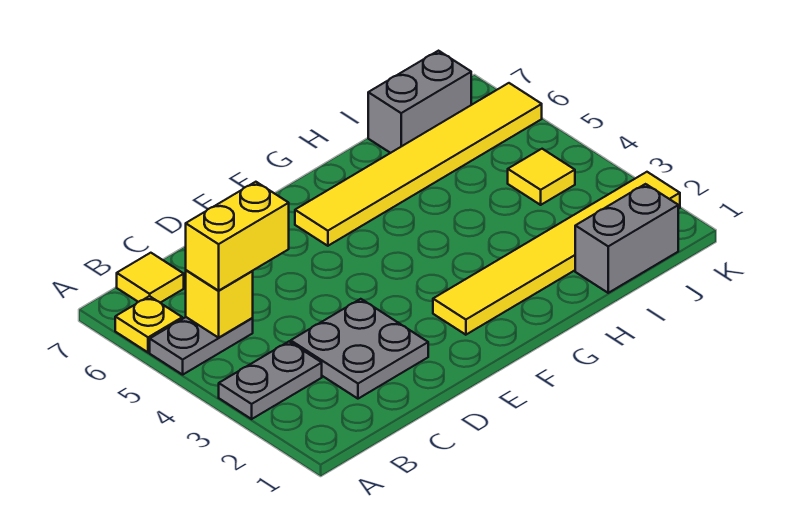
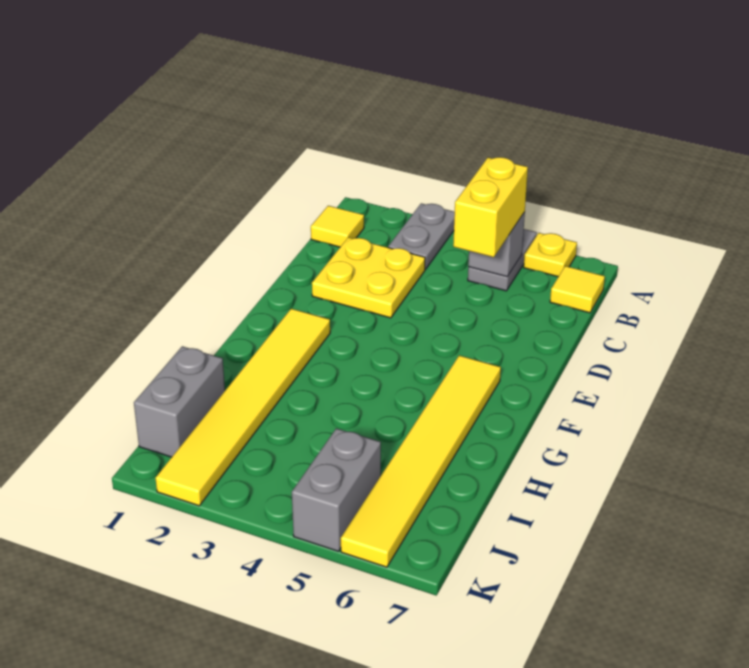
yellow brick B5 level 2 -> grey brick B5 level 2
grey plate C2:D3 level 1 -> yellow plate C2:D3 level 1
grey brick I7:J7 level 1 -> grey brick J5:K5 level 1
yellow tile J4 level 1 -> yellow tile B1 level 1

